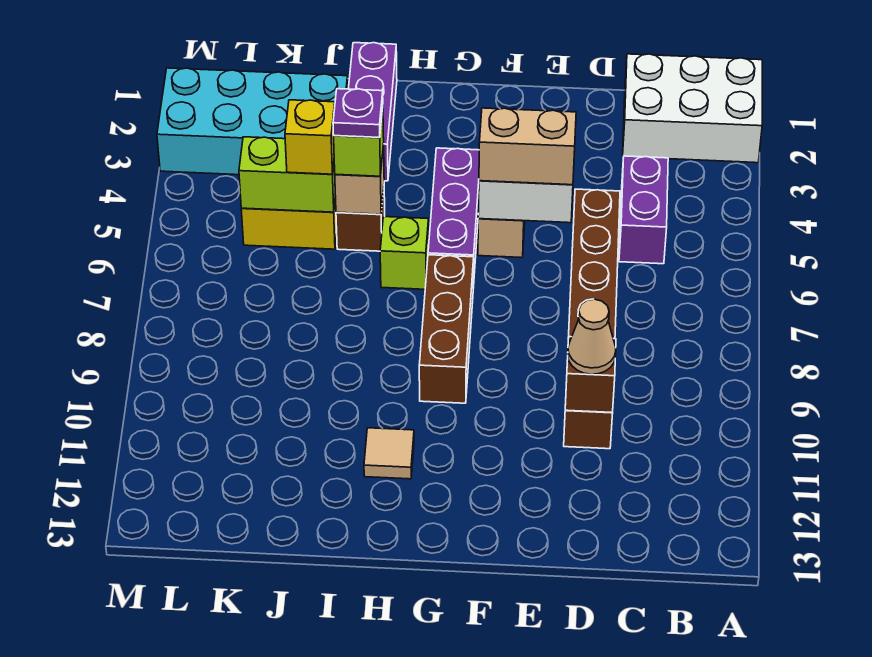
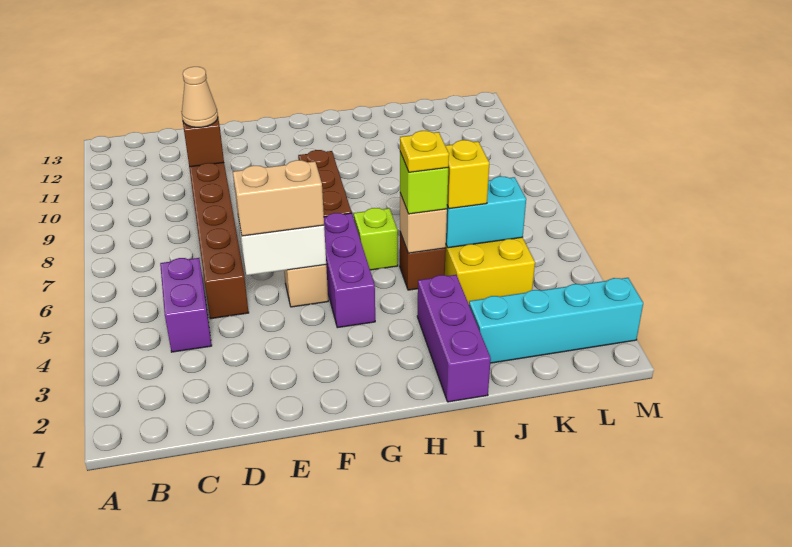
white brick A1:C2 level 1 -> none
tan tile H11 level 1 -> none
purple plate I5 level 4 -> yellow plate I5 level 4
cyan brick J2:M3 level 1 -> cyan brick J2:M2 level 1
lime brick J5:K5 level 2 -> cyan brick J5:K5 level 2

